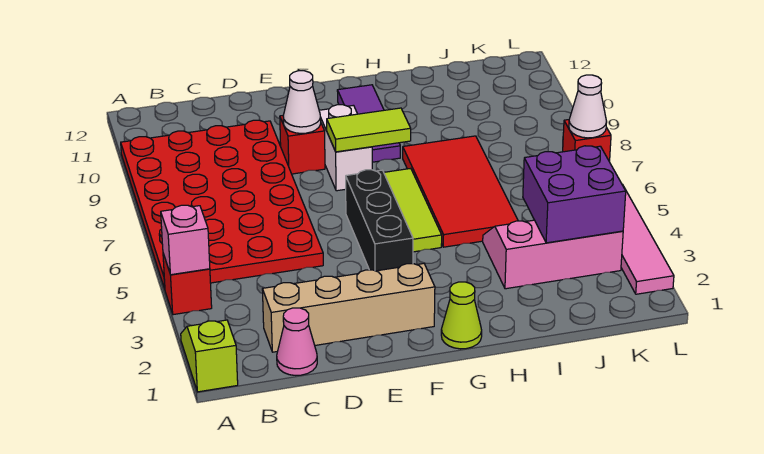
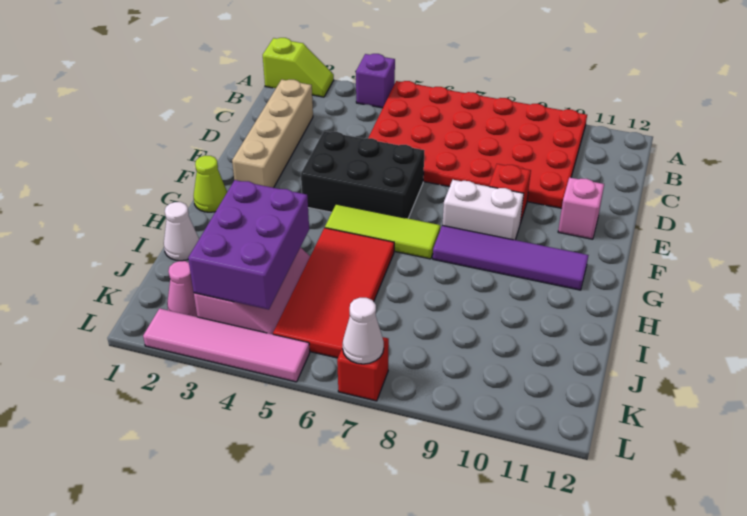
red brick A4 level 1 -> purple brick A4 level 1
pink brick A4 level 2 -> pink brick E11 level 1
pink cone C1 level 1 -> pink cone K2 level 1
white cone E9 level 2 -> white cone I1 level 1
black brick F4:F6 level 1 -> black brick E4:F6 level 1
lime tile F8:G8 level 2 -> none
purple tile G9:G11 level 1 -> purple tile G8:G11 level 1
red tile H5:I8 level 1 -> red tile H5:K6 level 1
purple brick J3:K4 level 2 -> purple brick I3:K4 level 2

